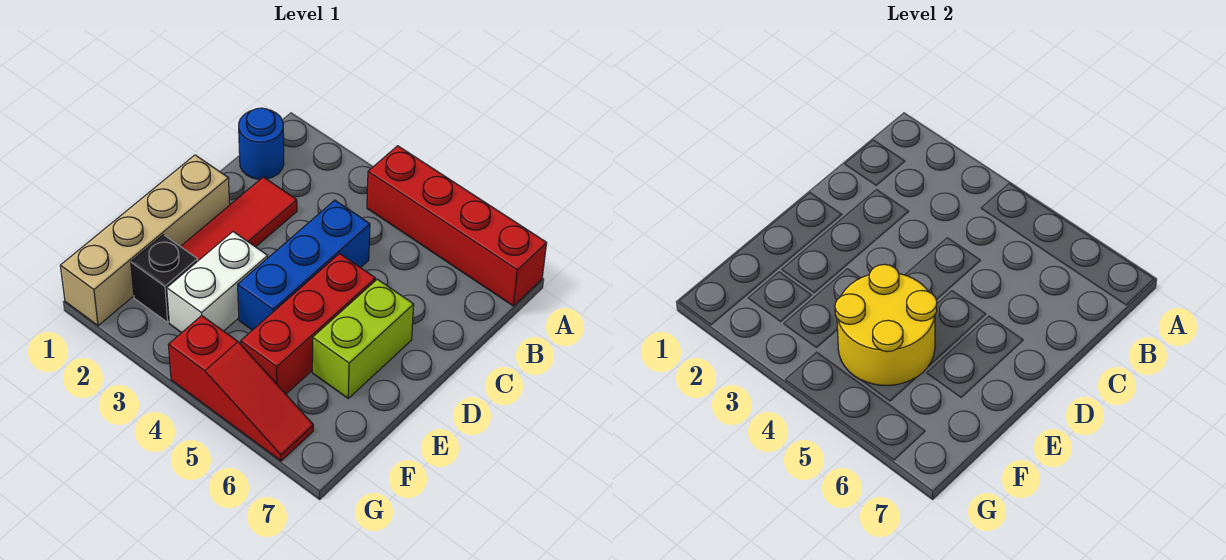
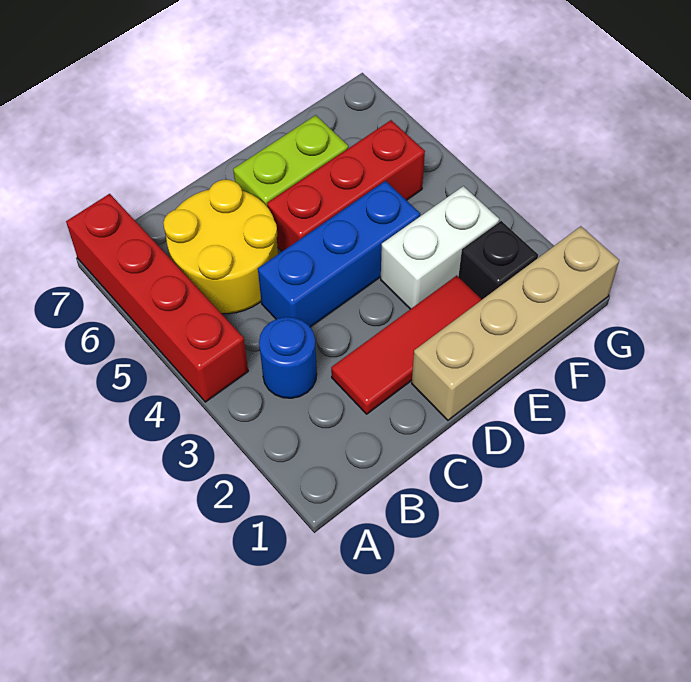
blue round brick B1 level 1 -> blue round brick B3 level 1
yellow round brick E4:F5 level 2 -> yellow round brick B5:C6 level 1
red slope G4:G6 level 1 top 4 -> none

